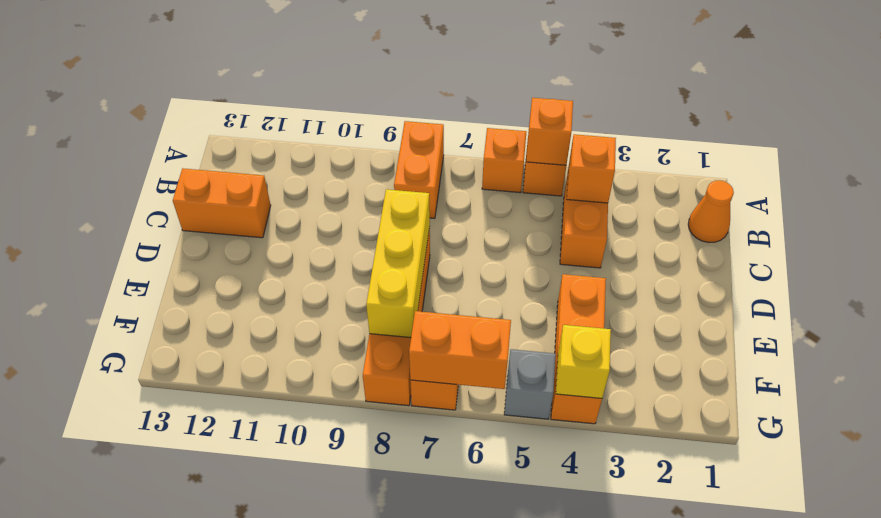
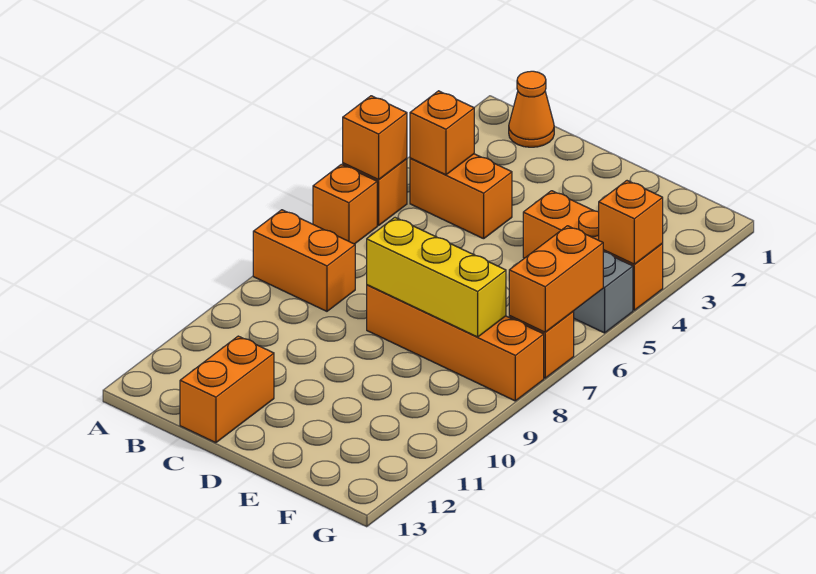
yellow brick G4 level 2 -> orange brick G4 level 2

